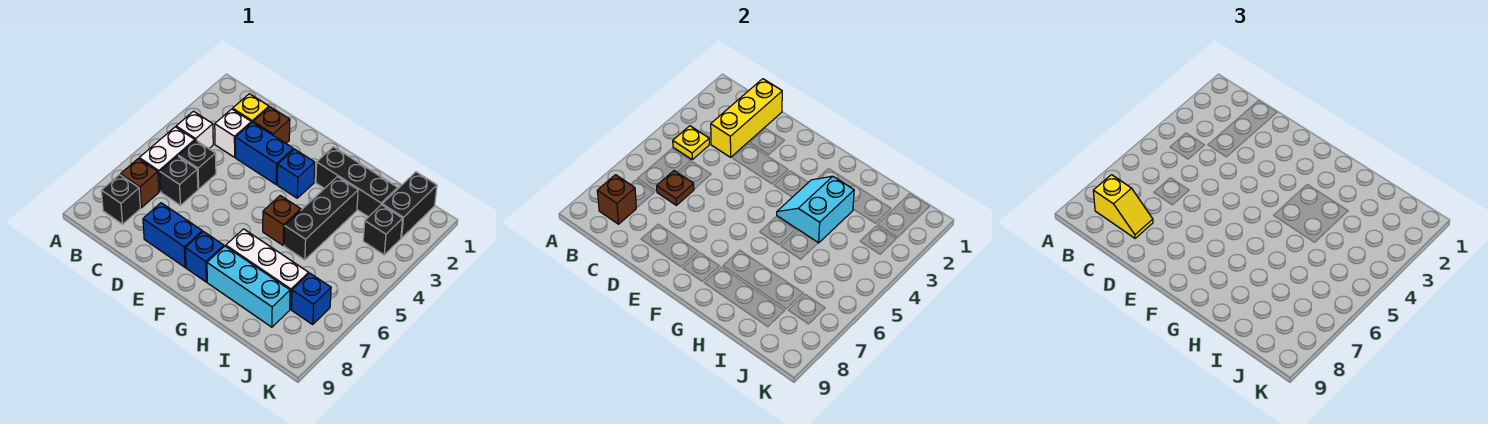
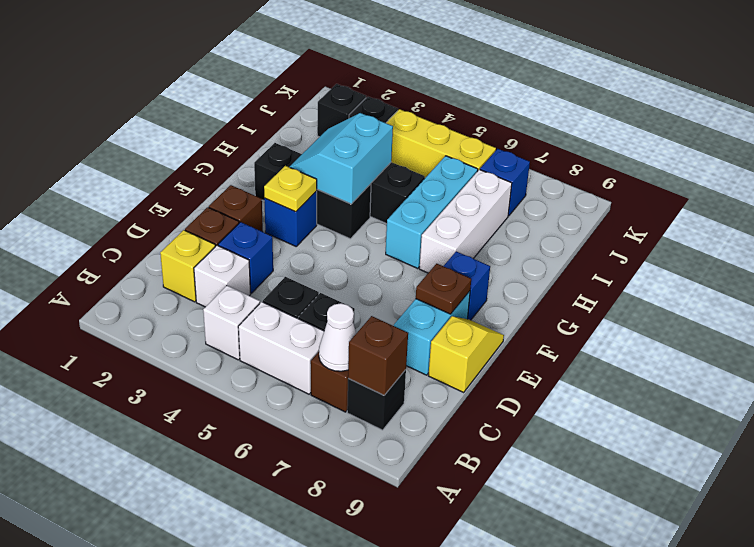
yellow plate B4 level 2 -> yellow plate F3 level 2
none -> white cone B7 level 2
yellow slope B8:C8 level 3 top B -> yellow slope D9:E9 level 1 top D
yellow brick C1:C3 level 2 -> yellow brick J4:J6 level 1
brown plate C6 level 2 -> brown plate E8 level 2
blue brick D3:E3 level 1 -> blue brick D3 level 1
blue brick D8:E8 level 1 -> cyan brick D8:E8 level 1
black brick G2:I2 level 1 -> black brick G2:G4 level 1
cyan slope G3:H4 level 2 top H -> cyan slope G3:H4 level 2 top 4
brown brick G5 level 1 -> brown brick E2 level 1
cyan brick G8:I8 level 1 -> cyan brick G6:I6 level 1
black brick J1:J2 level 1 -> black brick J2 level 1

